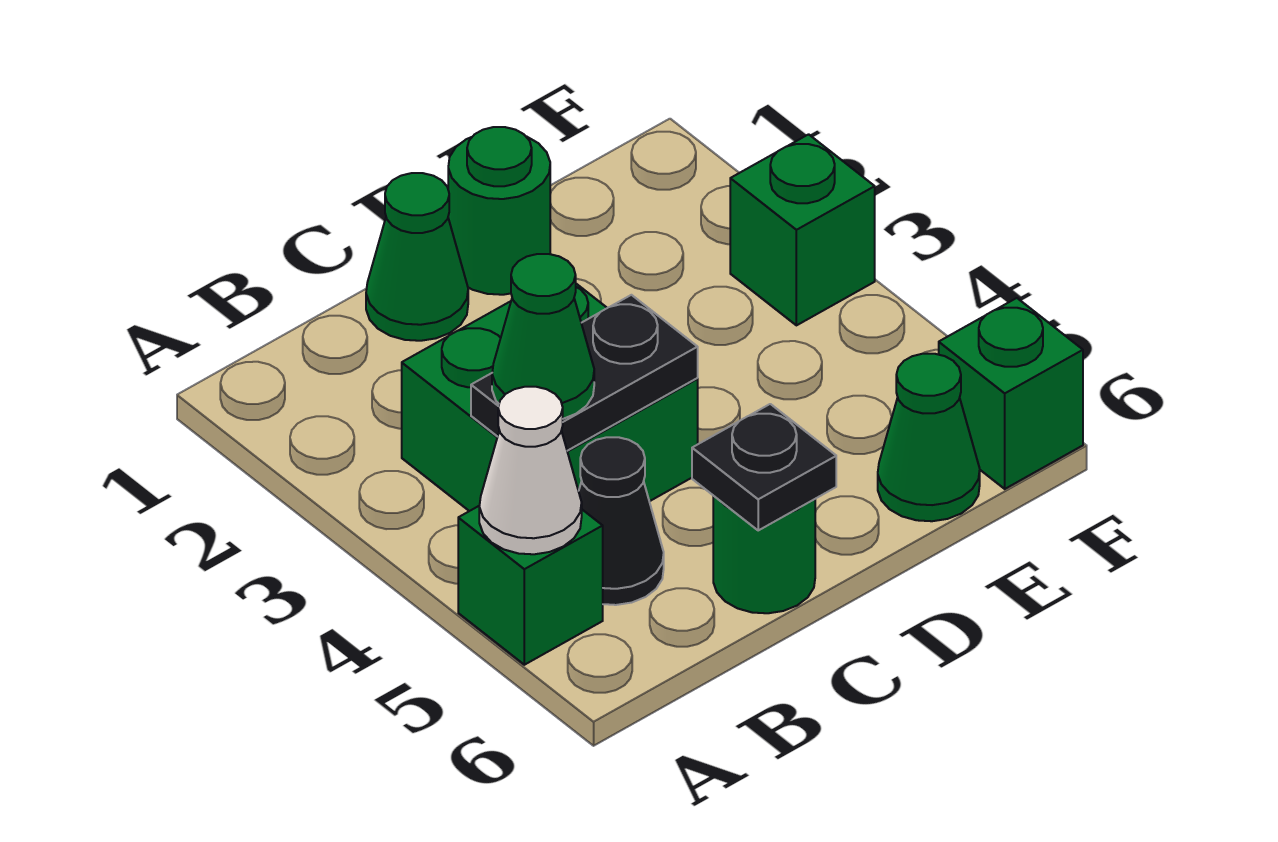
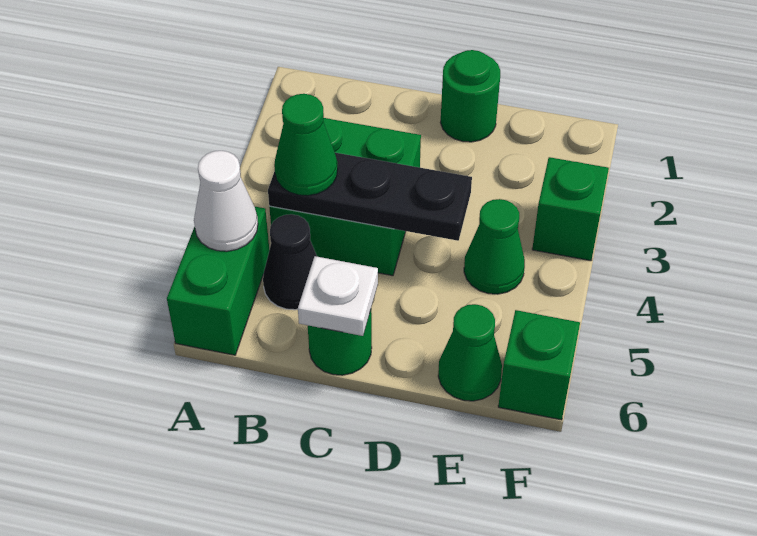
green brick A5 level 1 -> green brick A5:A6 level 1
black plate B4:C4 level 2 -> black plate B4:D4 level 2
green cone C1 level 1 -> green cone E4 level 1
black plate C6 level 2 -> white plate C6 level 2

